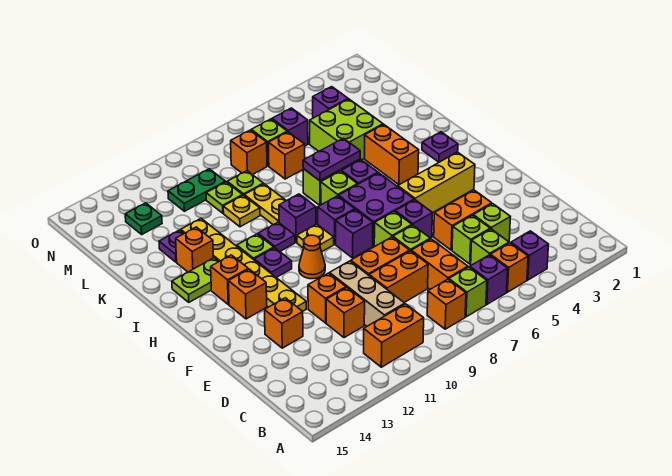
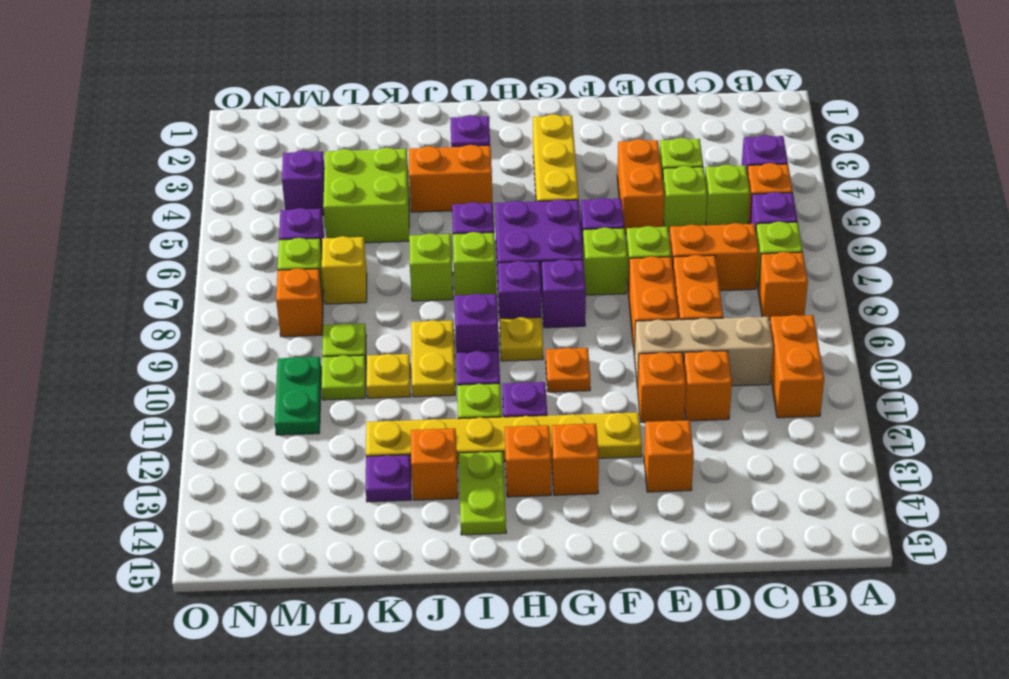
orange cone G10 level 1 -> orange plate G10 level 1
purple plate J6:J7 level 2 -> none
yellow plate J9:K9 level 1 -> yellow plate J9:J10 level 1
orange brick L7 level 1 -> yellow brick L7 level 1
green plate M13 level 1 -> none

